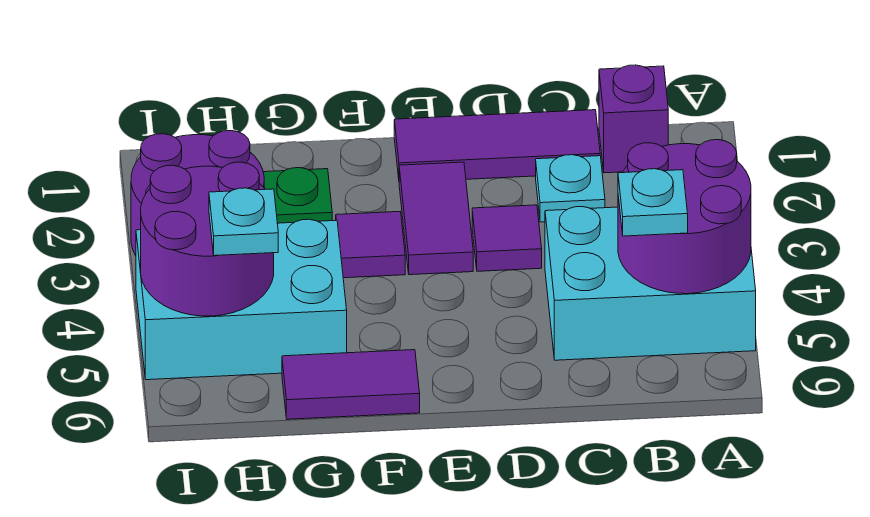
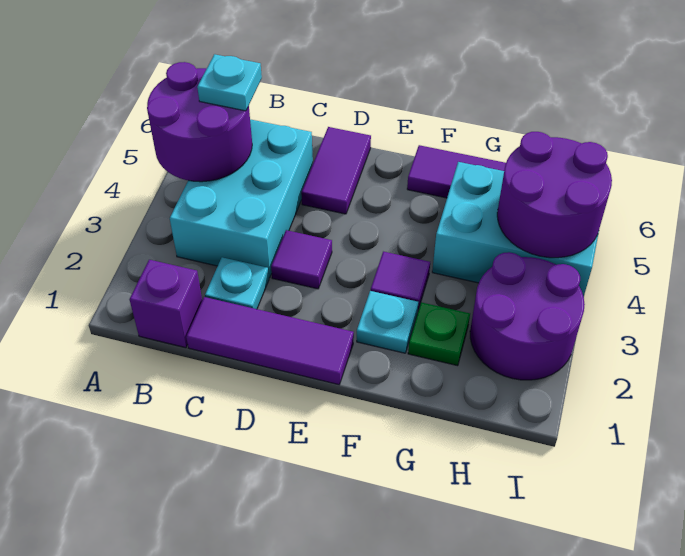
cyan brick A4:C5 level 1 -> cyan brick B3:C5 level 1
purple tile E2:E3 level 1 -> purple tile D5:D6 level 1
cyan plate H5 level 3 -> cyan plate F2 level 1

